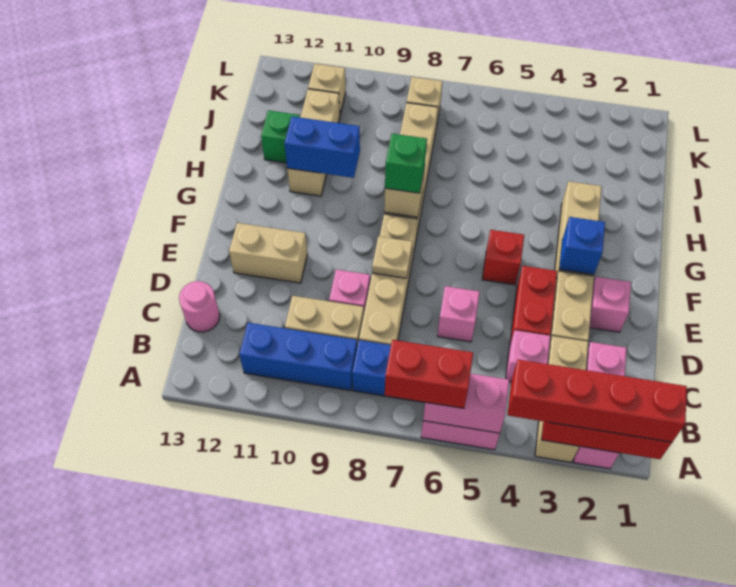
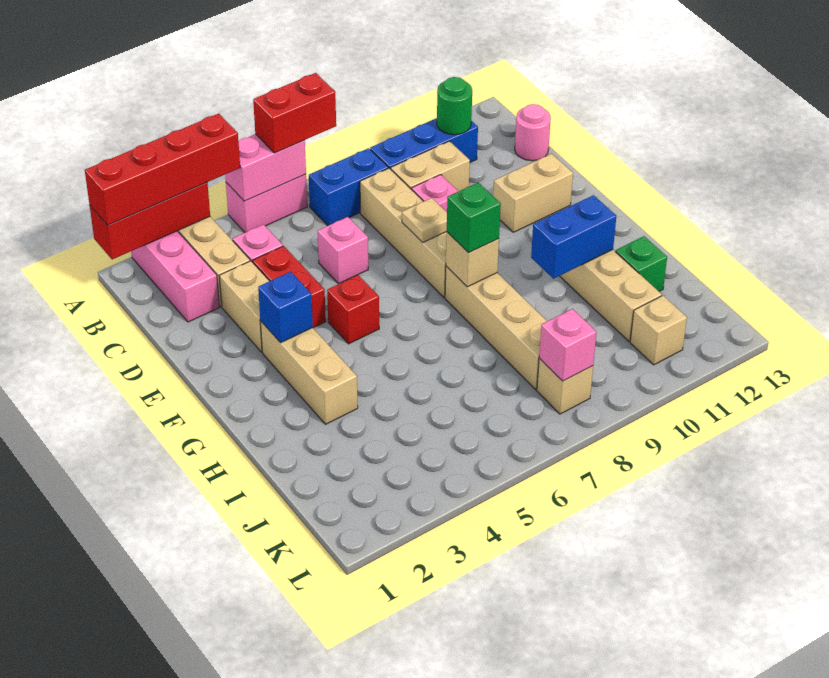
none -> green round brick B11 level 2
pink brick E2 level 1 -> pink brick K8 level 2

